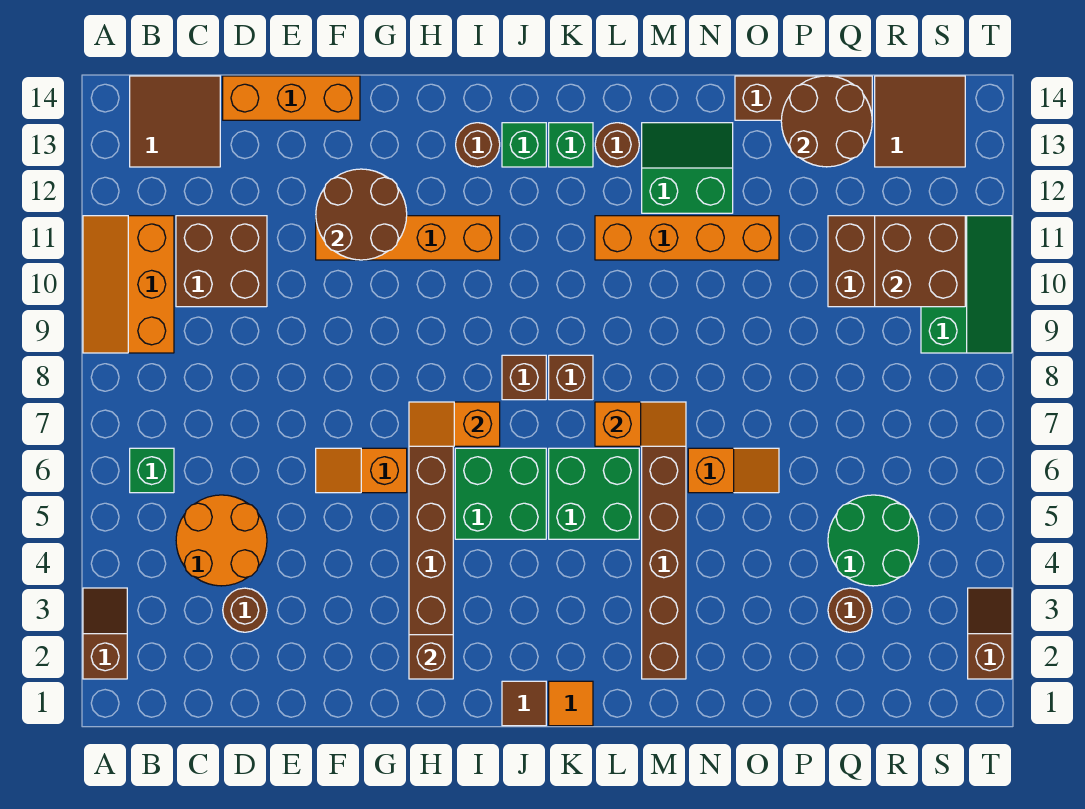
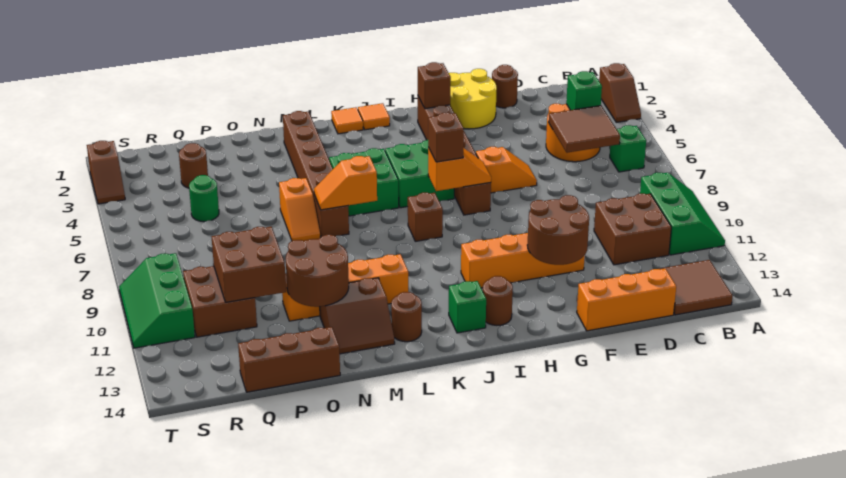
orange slope A9:B11 level 1 top B -> green slope A9:B11 level 1 top B
brown round brick D3 level 1 -> brown round brick E1 level 1
none -> yellow round brick F1:G2 level 1
brown tile J1 level 1 -> orange tile J1 level 1
brown brick K8 level 1 -> brown brick I7 level 3
green brick K13 level 1 -> green brick C4 level 2
green slope M12:N13 level 1 top 12 -> brown slope M12:N13 level 1 top 12
orange slope N6:O6 level 1 top N -> orange slope N6:N7 level 1 top 6
brown round brick P13:Q14 level 2 -> brown round brick N11:O12 level 2
green round brick Q4:R5 level 1 -> green round brick Q5 level 1
brown brick R10:S11 level 2 -> brown brick P10:Q11 level 2
brown tile R13:S14 level 1 -> brown tile C5:D6 level 2

